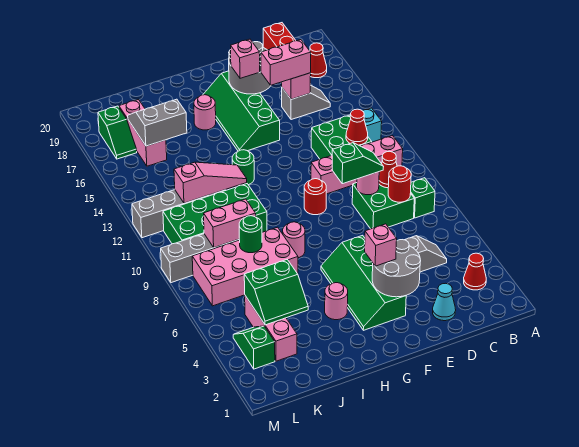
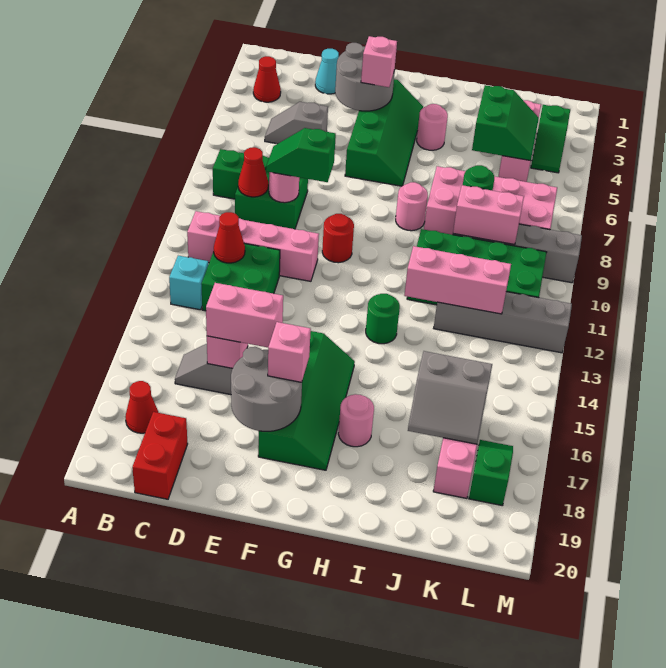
red round brick C8 level 2 -> none
pink slope I12:K12 level 2 top K -> pink brick I12:K12 level 2
green slope J4:K5 level 2 top 5 -> green slope J4:K5 level 2 top J

